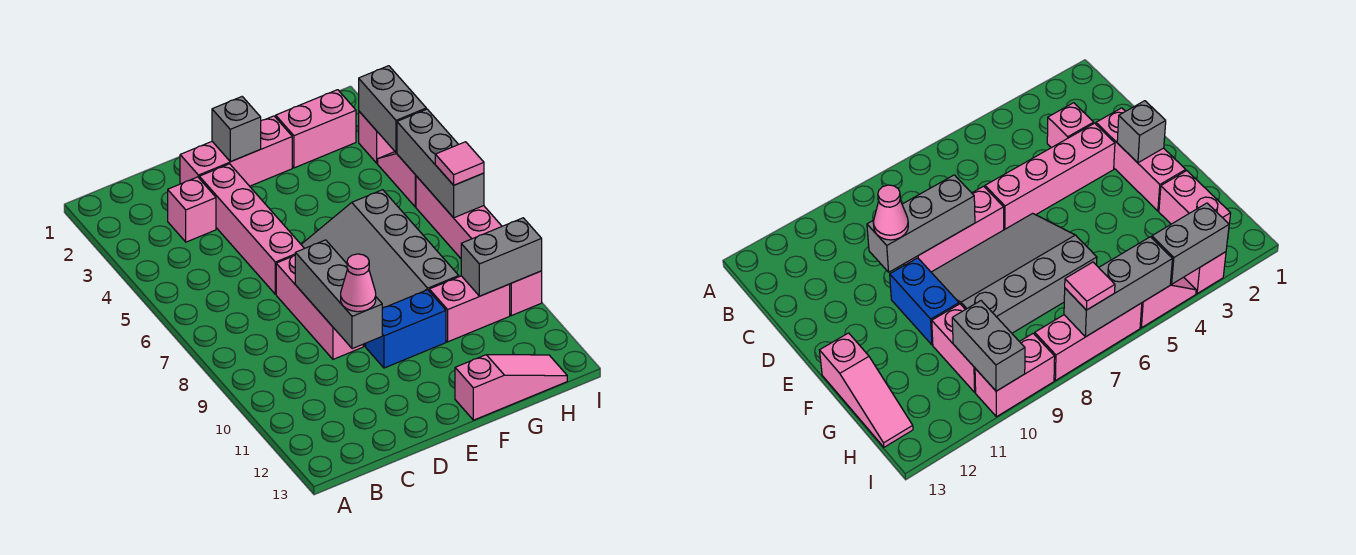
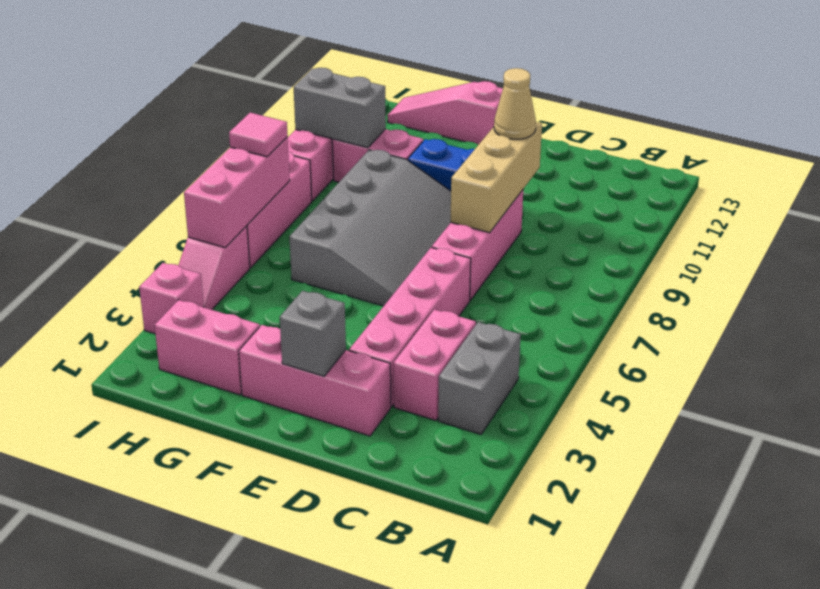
pink brick C3 level 1 -> pink brick C3:C4 level 1
grey brick D8:D10 level 2 -> tan brick D8:D10 level 2
pink cone D10 level 3 -> tan cone D10 level 3
grey brick I3:I4 level 2 -> grey brick B3:B4 level 1
grey brick I5:I7 level 2 -> pink brick I5:I7 level 2

